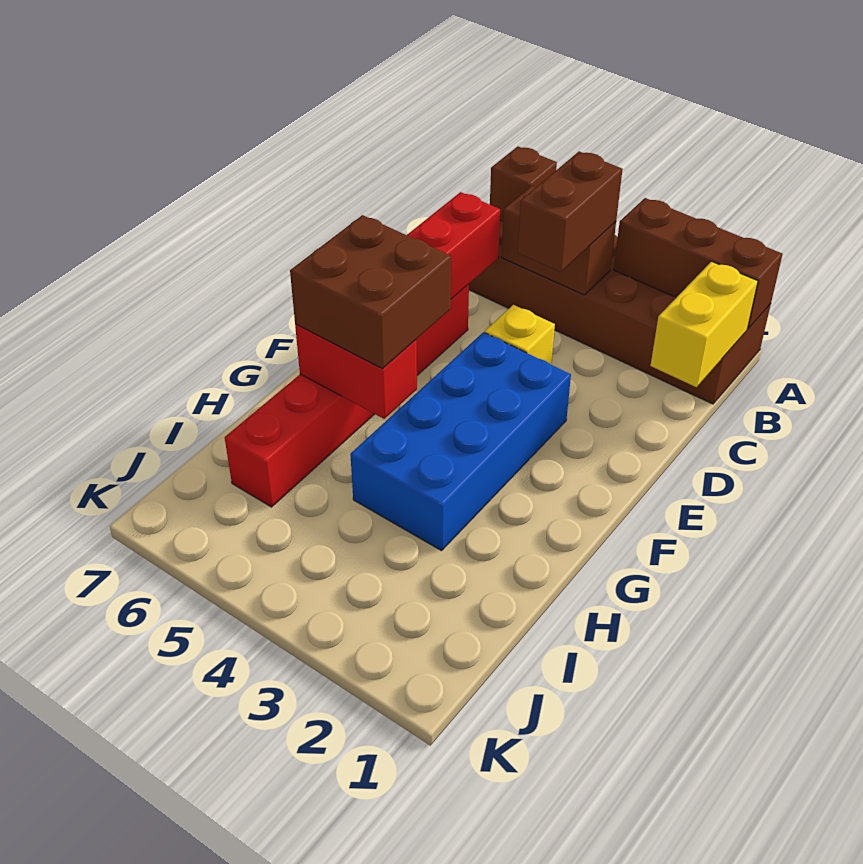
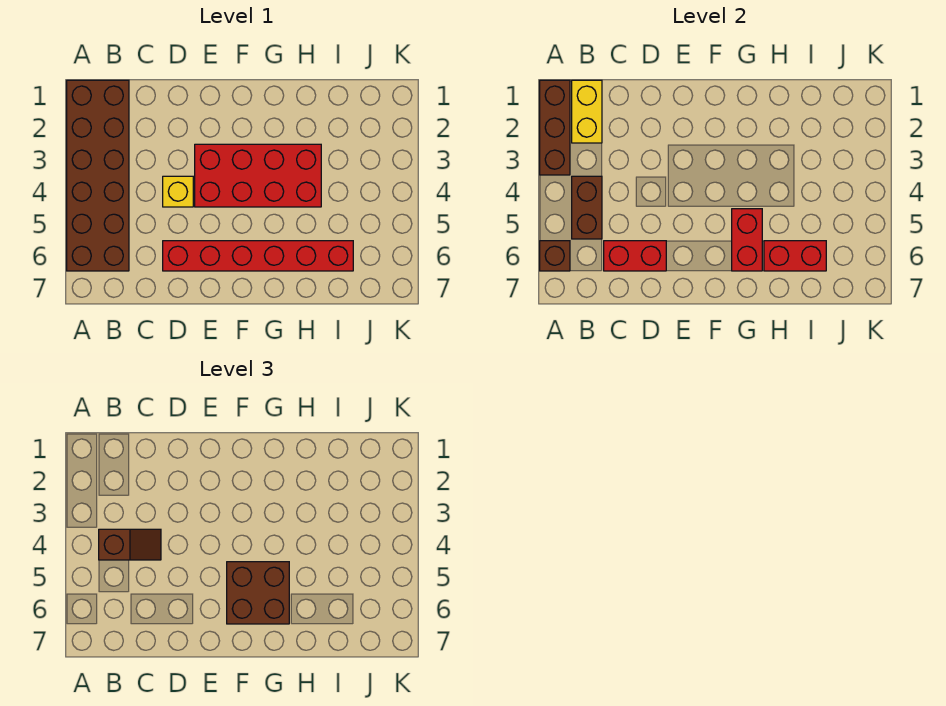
yellow brick B1:C1 level 2 -> yellow brick B1:B2 level 2
brown brick B4:C4 level 3 -> brown slope B4:C4 level 3 top B
blue brick E3:H4 level 1 -> red brick E3:H4 level 1
none -> red brick H6:I6 level 2

